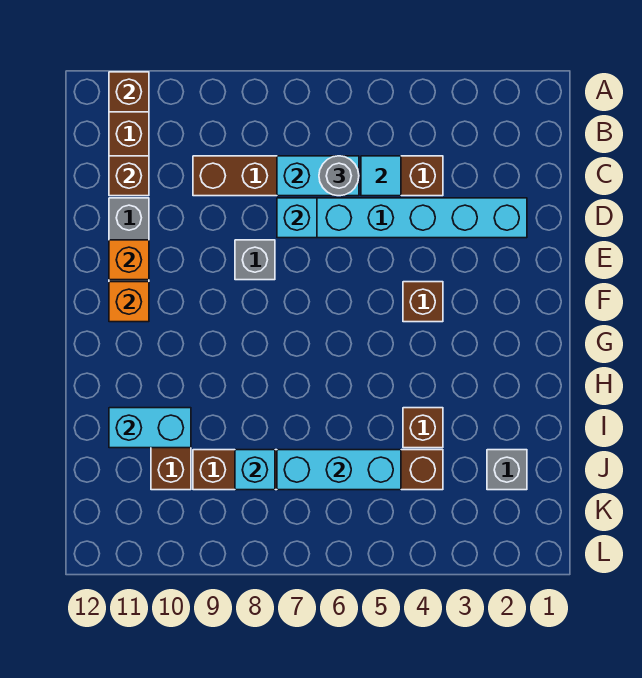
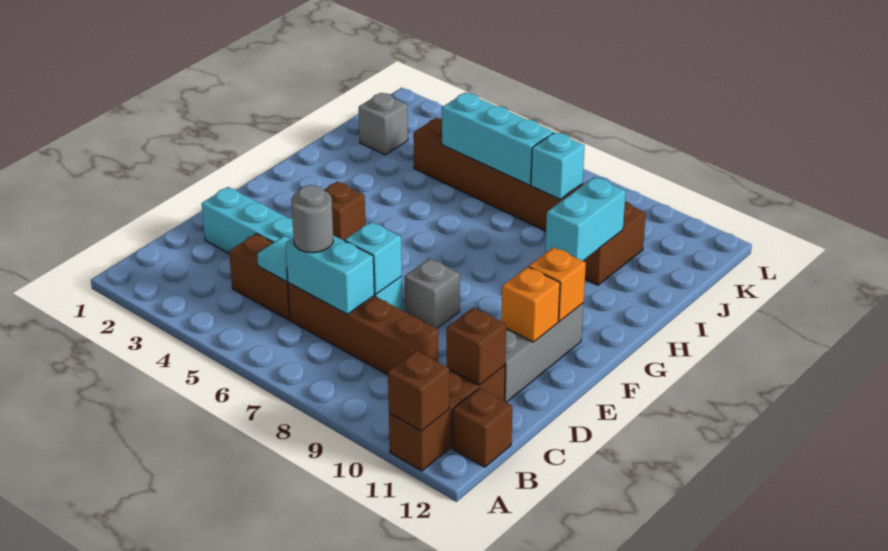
brown brick I4 level 1 -> brown brick B12 level 1
cyan brick I10:I11 level 2 -> cyan brick H10:I10 level 2

